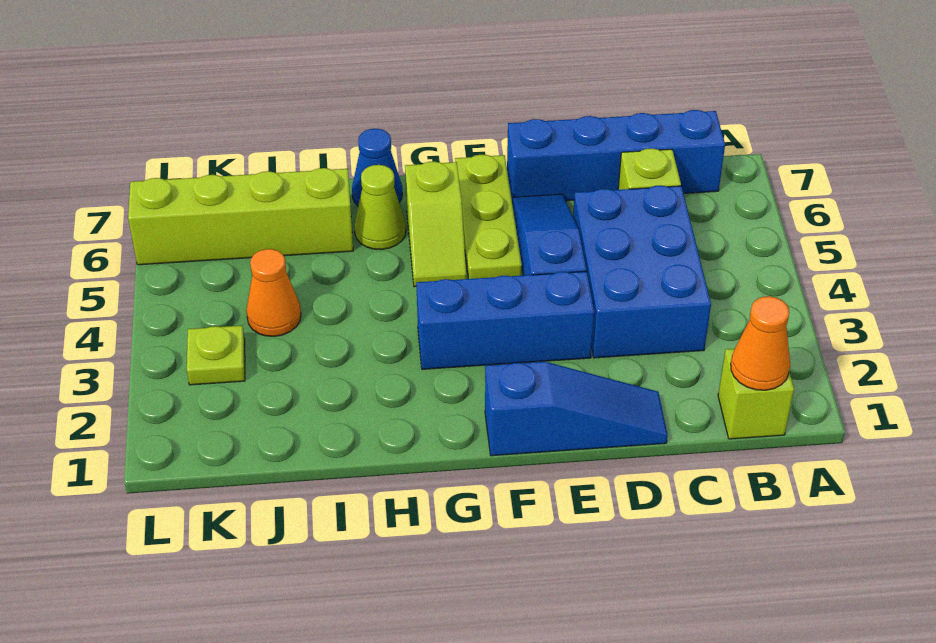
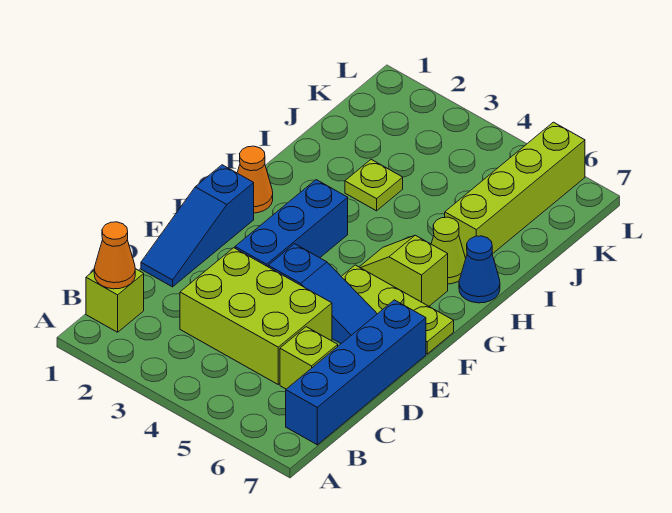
blue brick C3:D5 level 1 -> lime brick C3:D5 level 1
orange cone J4 level 1 -> orange cone G1 level 1
lime plate K3 level 1 -> lime plate I3 level 1

